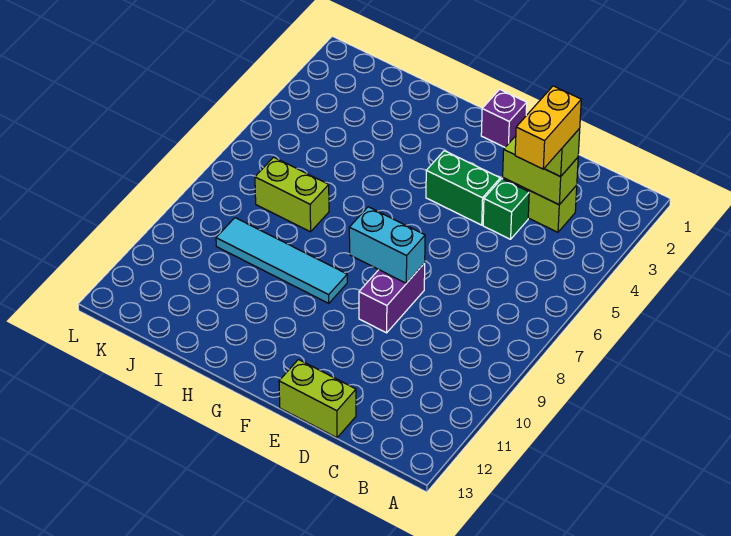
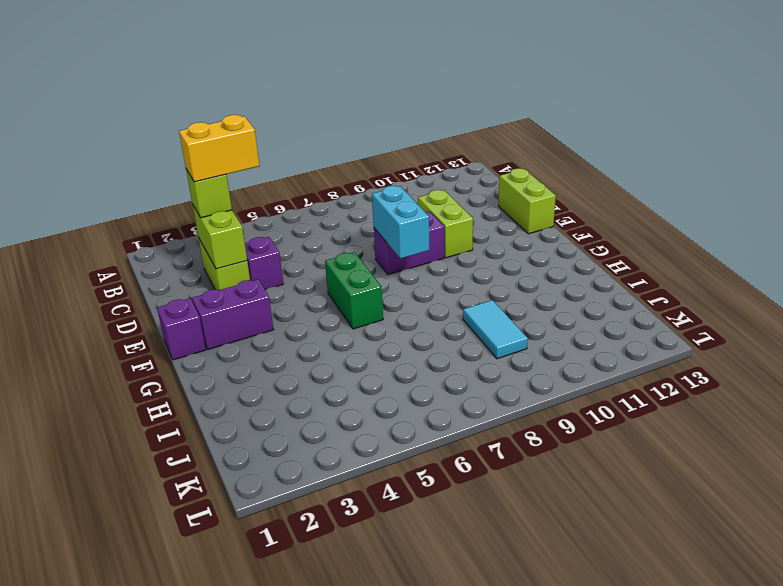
green brick D4 level 1 -> purple brick D4 level 1
green brick E4:F4 level 1 -> green brick F6:G6 level 1
none -> purple brick F2:F3 level 1
cyan tile G9:J9 level 1 -> cyan tile I9:J9 level 1
lime brick I7:J7 level 1 -> lime brick D10:E10 level 1

